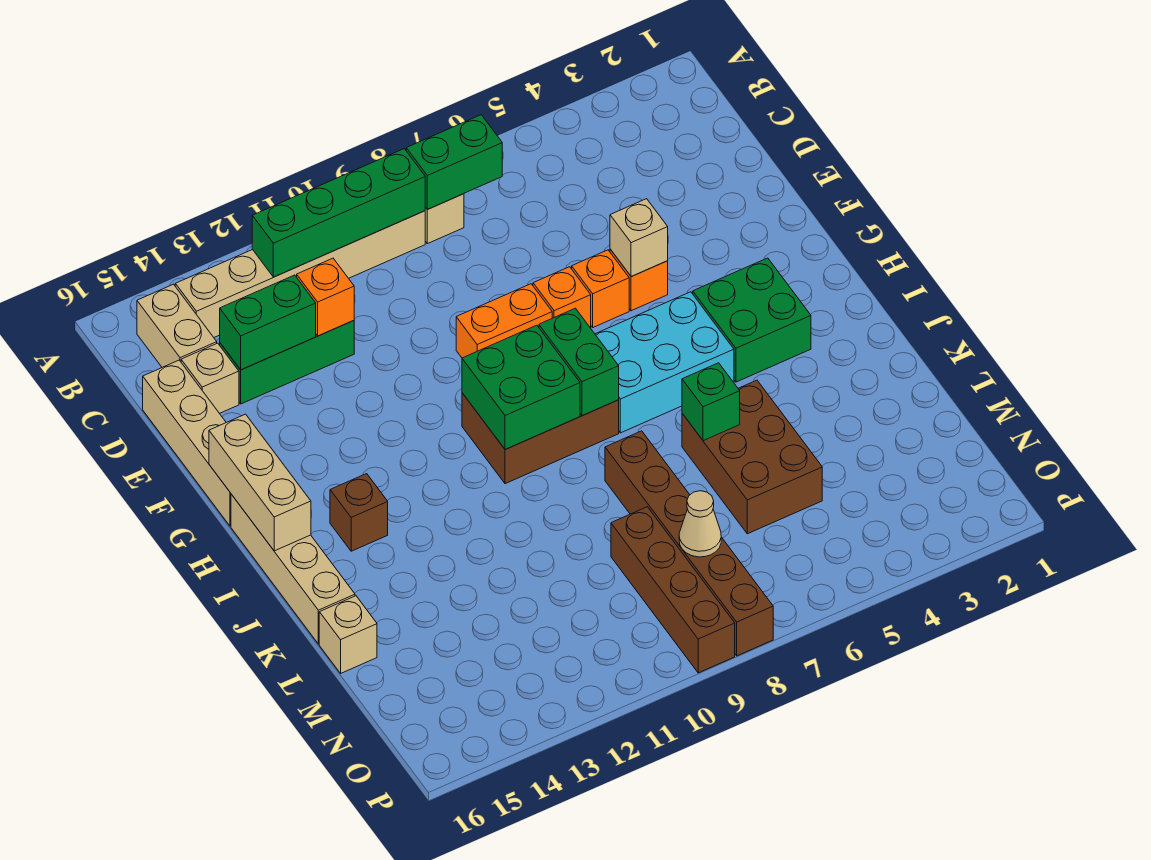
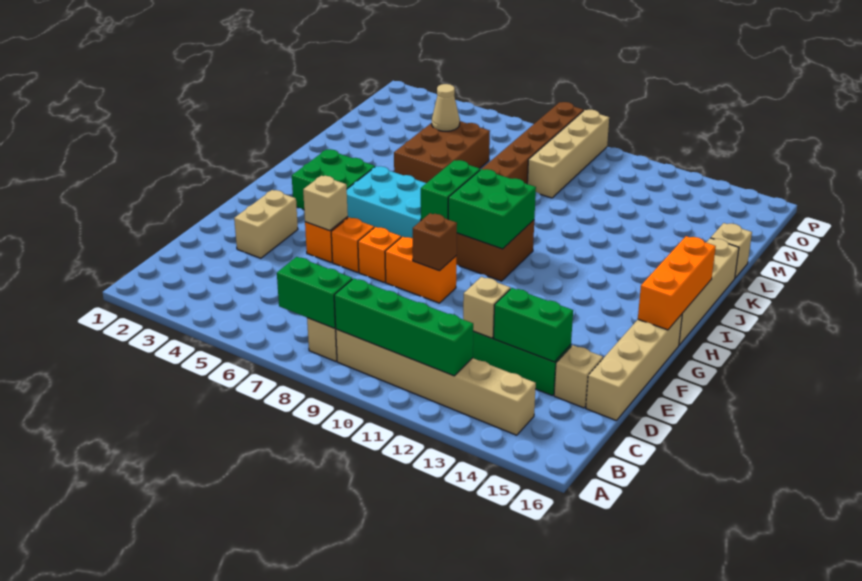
tan brick B15:C15 level 1 -> tan brick E3:F3 level 1
orange brick D12 level 2 -> tan brick D12 level 2
tan brick G16:I16 level 2 -> orange brick G16:I16 level 2
brown brick I14 level 1 -> brown brick F9 level 2
green brick K6 level 2 -> none
brown brick M9:P9 level 1 -> tan brick M9:P9 level 1
tan cone N8 level 2 -> tan cone M5 level 2

